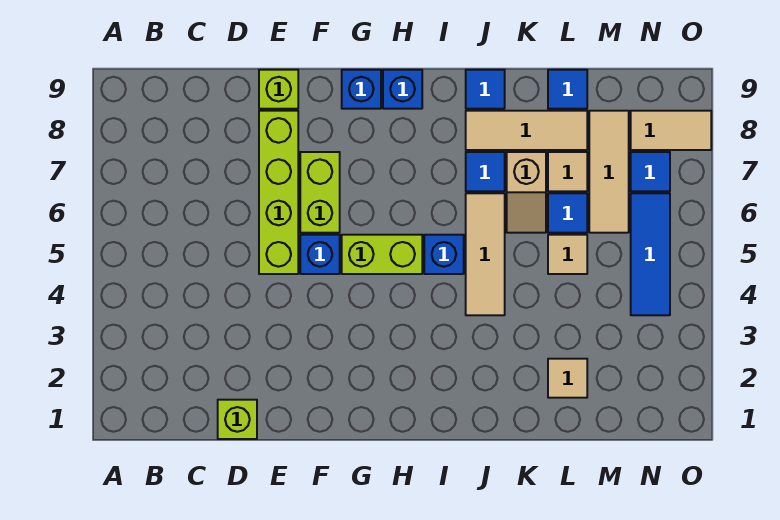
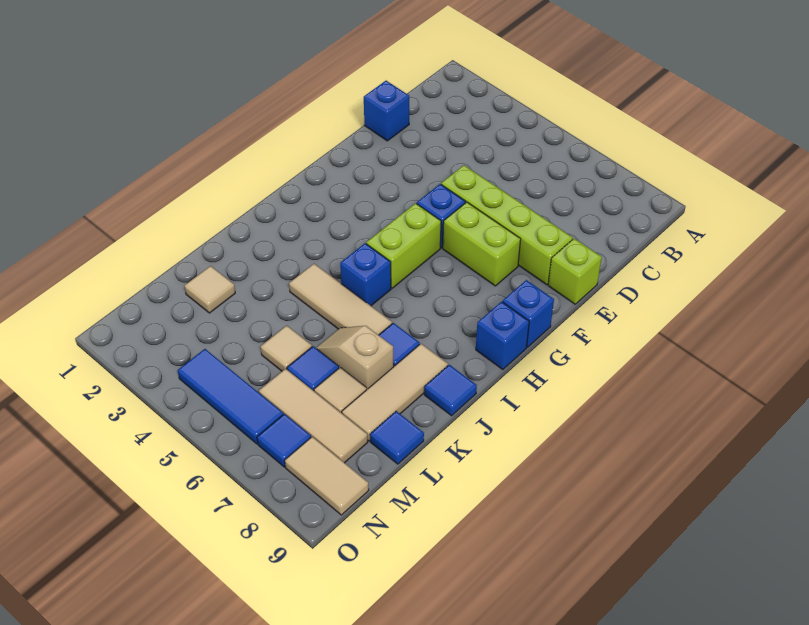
lime brick D1 level 1 -> blue brick D1 level 1
tan tile N8:O8 level 1 -> tan tile N8:N9 level 1

